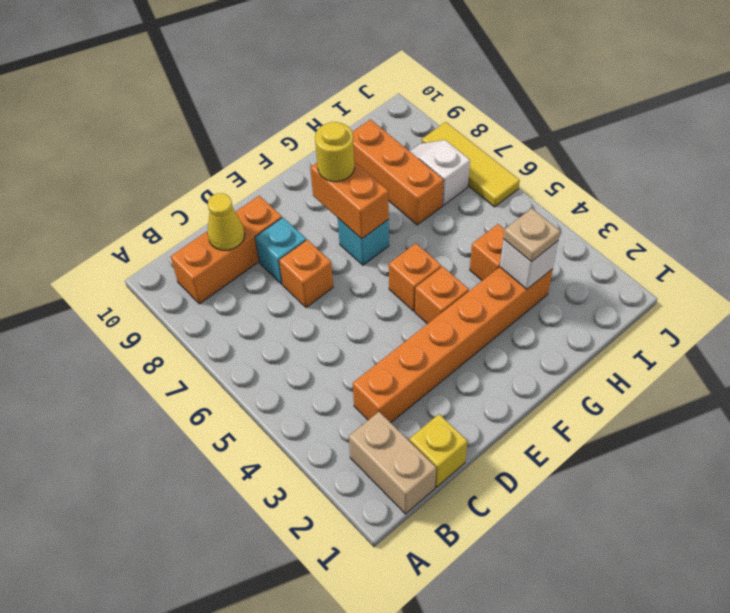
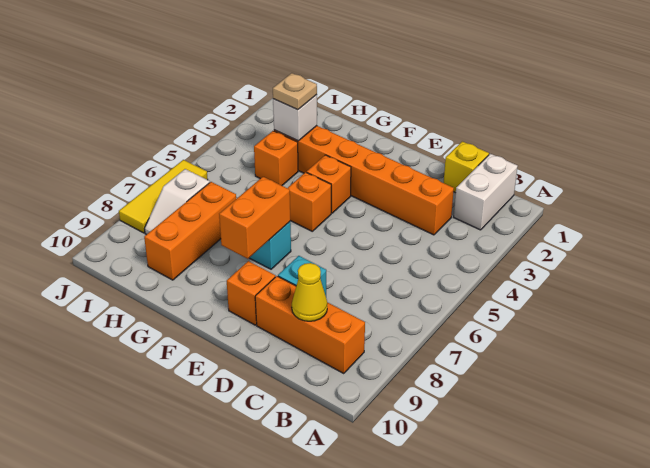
tan brick B1:B2 level 1 -> white brick B1:B2 level 1
orange brick D7 level 1 -> orange brick E9 level 1
yellow round brick F8 level 3 -> none

